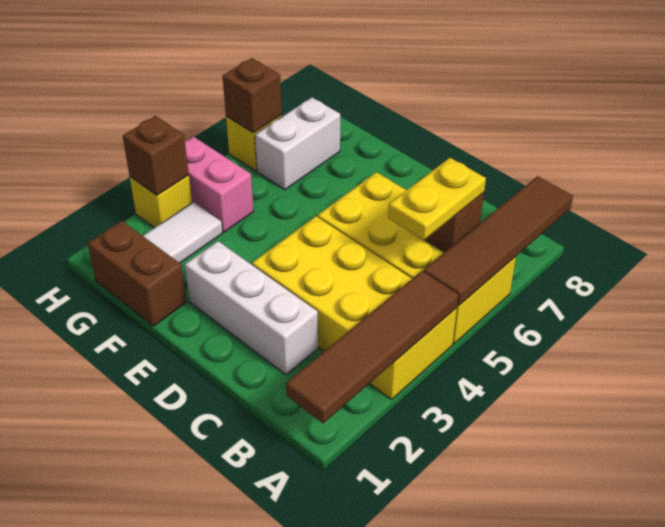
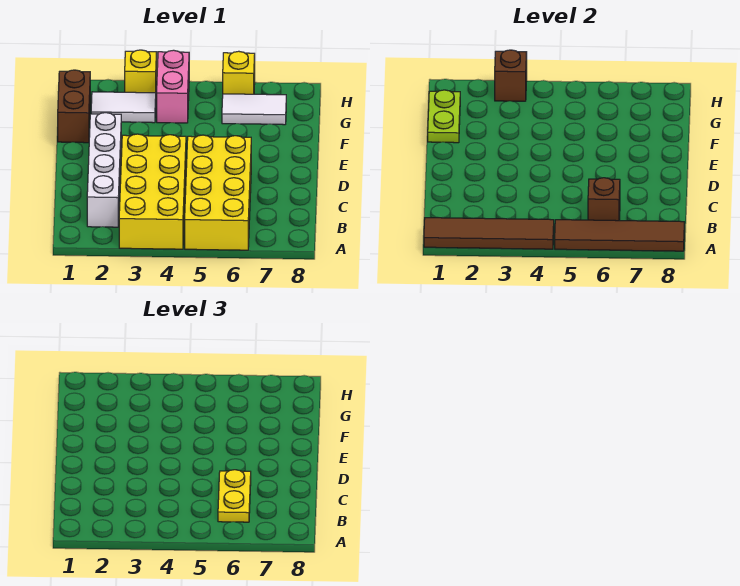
yellow plate B5:B6 level 3 -> yellow plate B6:C6 level 3
white brick C2:E2 level 1 -> white brick B2:E2 level 1
none -> lime plate F1:G1 level 2
white brick G6:G7 level 1 -> white tile G6:G7 level 1
brown brick H6 level 2 -> none

